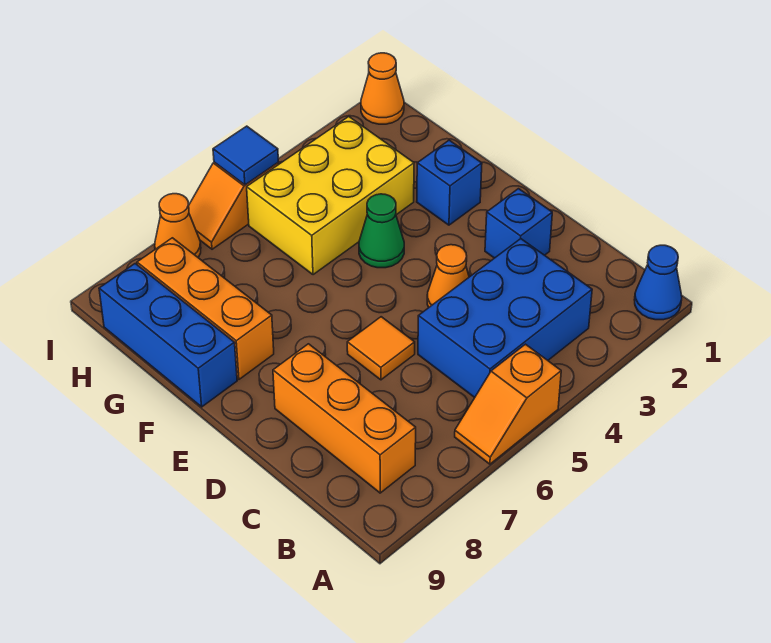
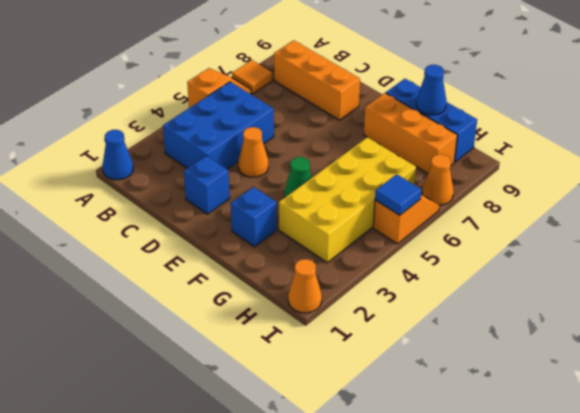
orange tile D6 level 1 -> orange tile A7 level 1
yellow brick G3:H5 level 1 -> yellow brick G3:H6 level 1
none -> blue cone G9 level 2

